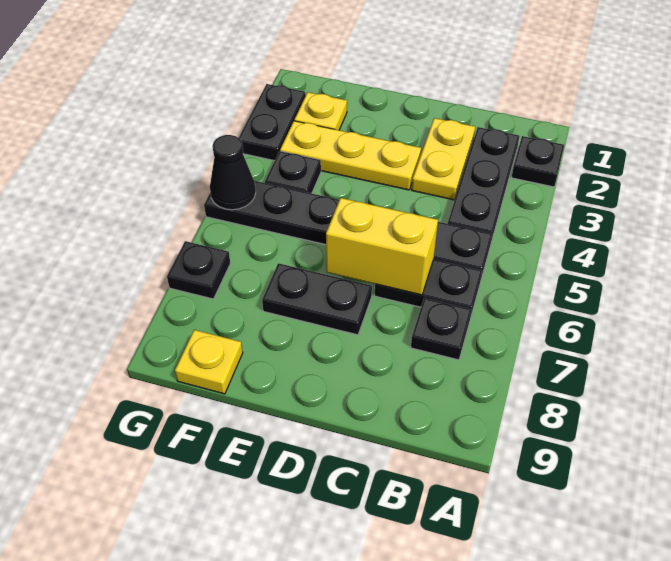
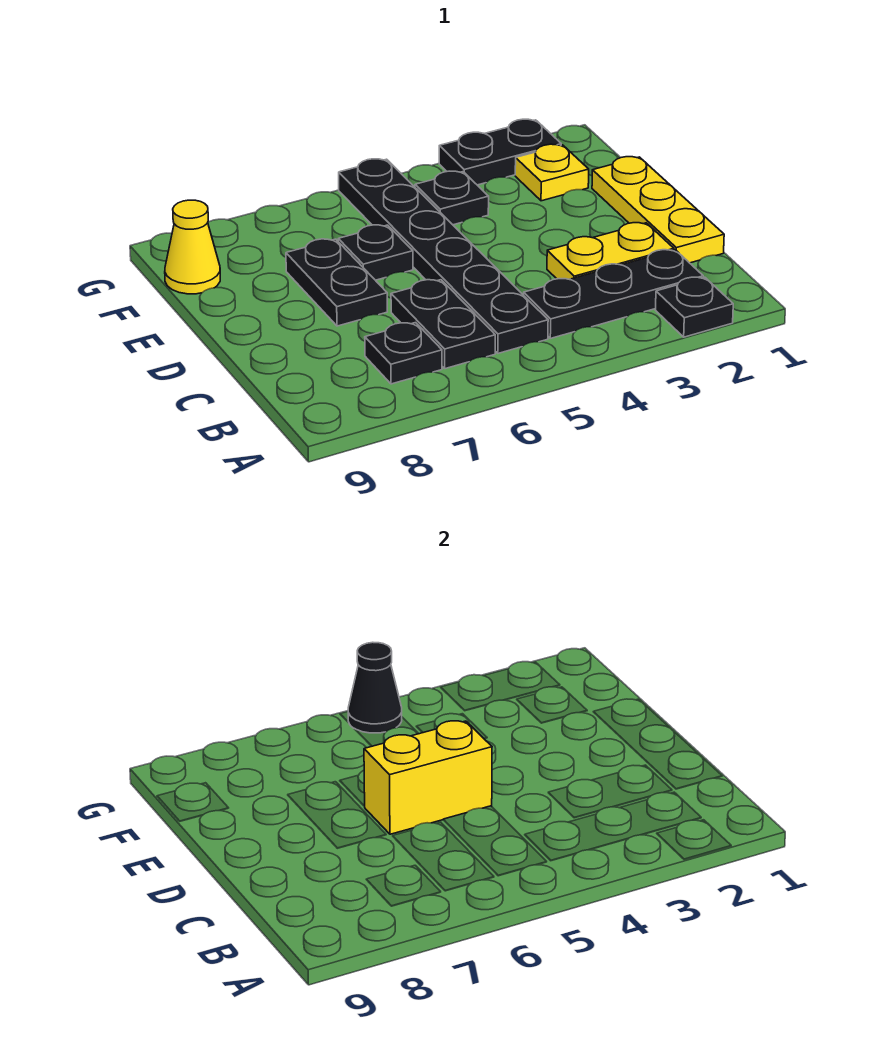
yellow brick C6:D6 level 2 -> yellow brick D5:D6 level 2
yellow plate D3:F3 level 1 -> yellow plate C1:E1 level 1
yellow plate F9 level 1 -> yellow cone F9 level 1
black plate G7 level 1 -> black plate E6 level 1

